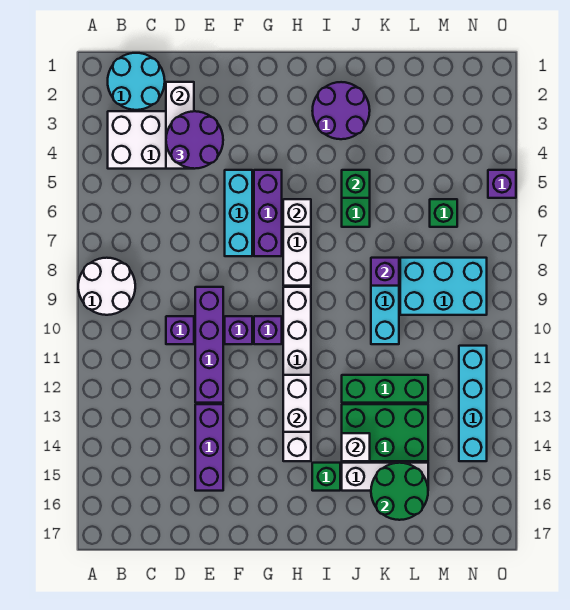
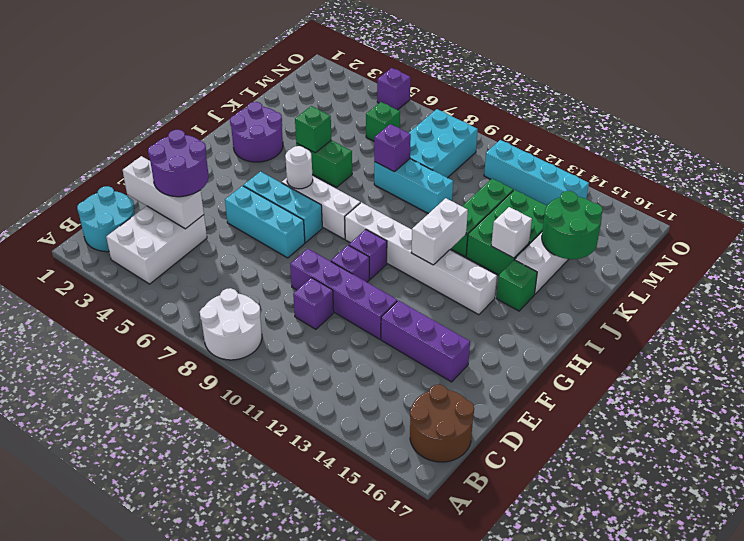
none -> brown round brick B16:C17 level 1
purple brick G5:G7 level 1 -> cyan brick G5:G7 level 1
white brick H6 level 2 -> white round brick H6 level 2
white brick H12:H13 level 2 -> white brick H12:I12 level 2

